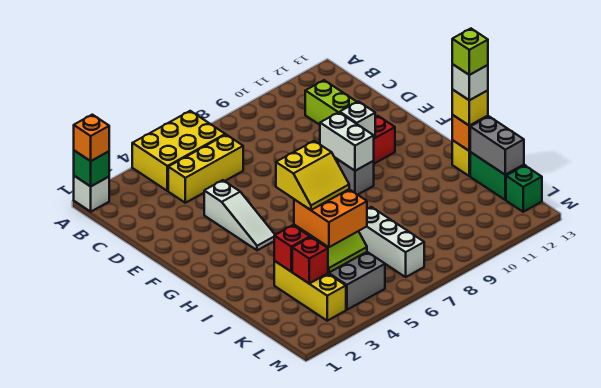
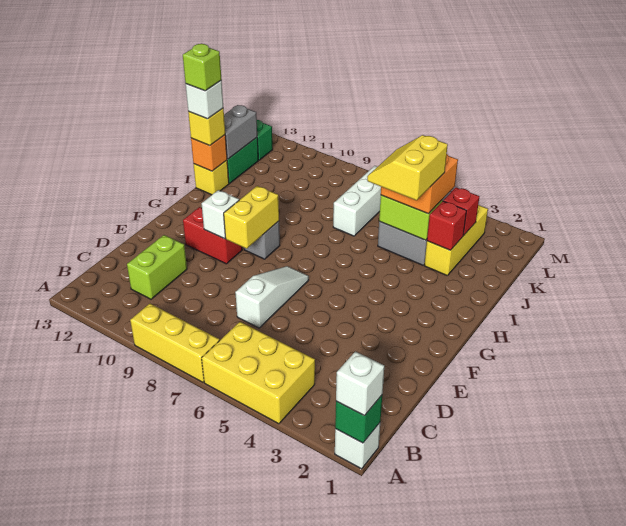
orange brick A1 level 3 -> white brick A1 level 3
yellow brick C4:C6 level 1 -> yellow brick A7:A9 level 1
white slope E4:G4 level 1 top E -> white slope D7:F7 level 1 top D
white brick F9:G9 level 2 -> yellow brick F9:G9 level 2
yellow slope I4:J5 level 4 top I -> yellow slope I4:J5 level 4 top 4

